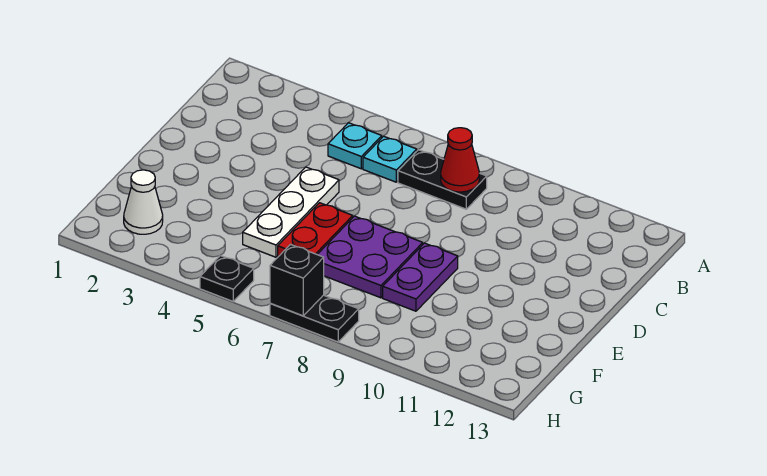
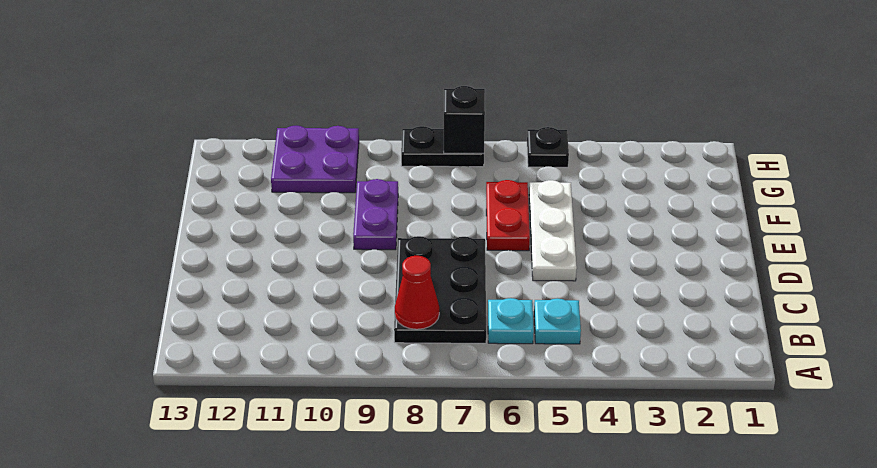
black plate B7:B8 level 1 -> black plate B7:D8 level 1
purple plate E7:F8 level 1 -> purple plate G10:H11 level 1
white cone G2 level 1 -> none

